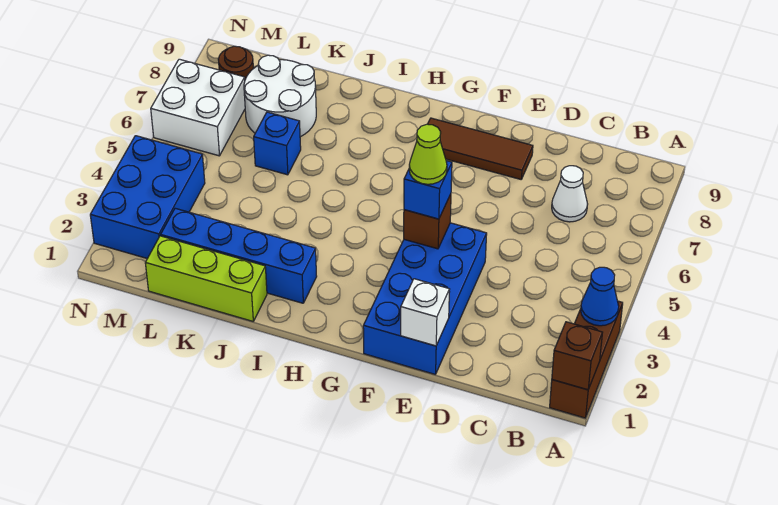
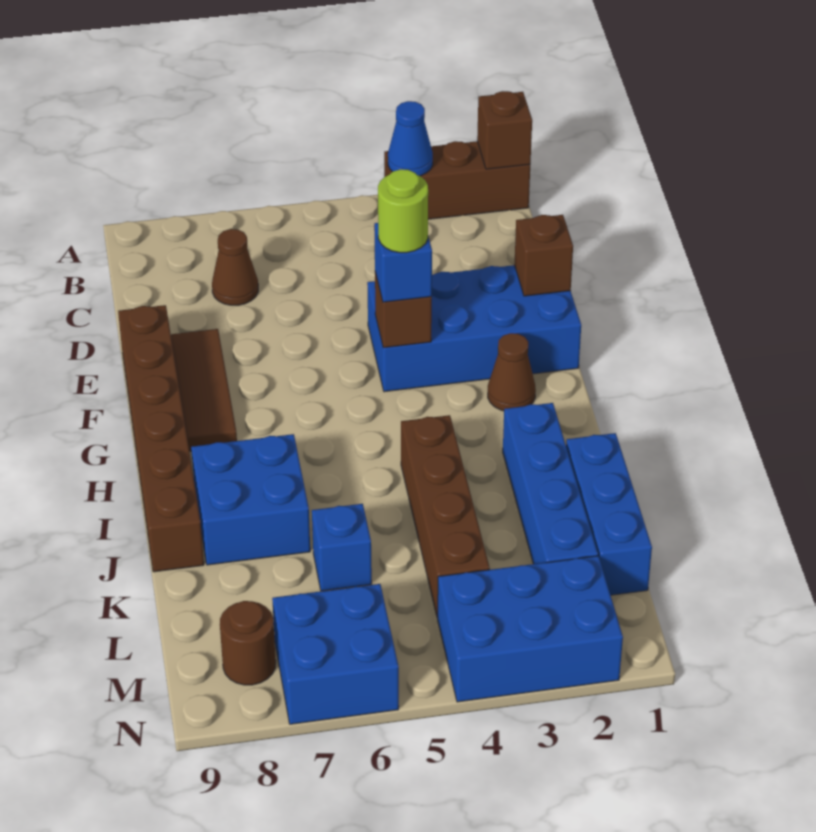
white cone C7 level 1 -> brown cone C7 level 1
white brick E1 level 2 -> brown brick E1 level 2
none -> brown brick E9:J9 level 1
lime cone F4 level 4 -> lime round brick F4 level 4
none -> brown cone G2 level 1
none -> brown brick I4:L4 level 1
none -> blue brick I7:J8 level 1
lime brick J1:L1 level 1 -> blue brick J1:L1 level 1
white round brick K7:L8 level 1 -> none
white brick M6:N7 level 1 -> blue brick M6:N7 level 1

